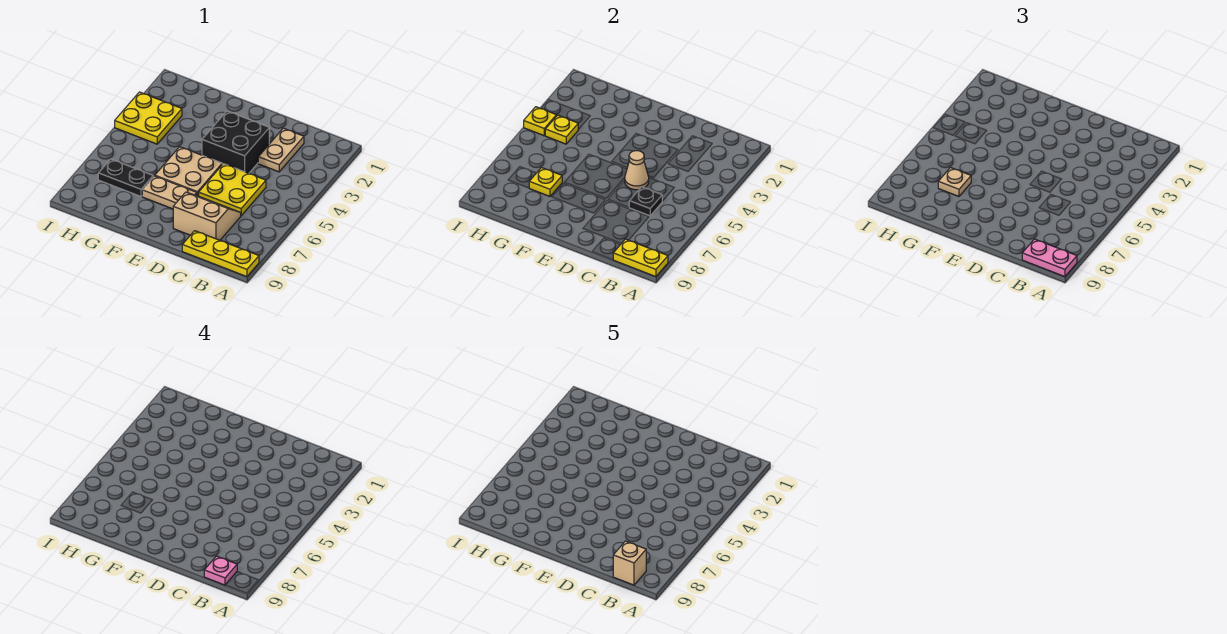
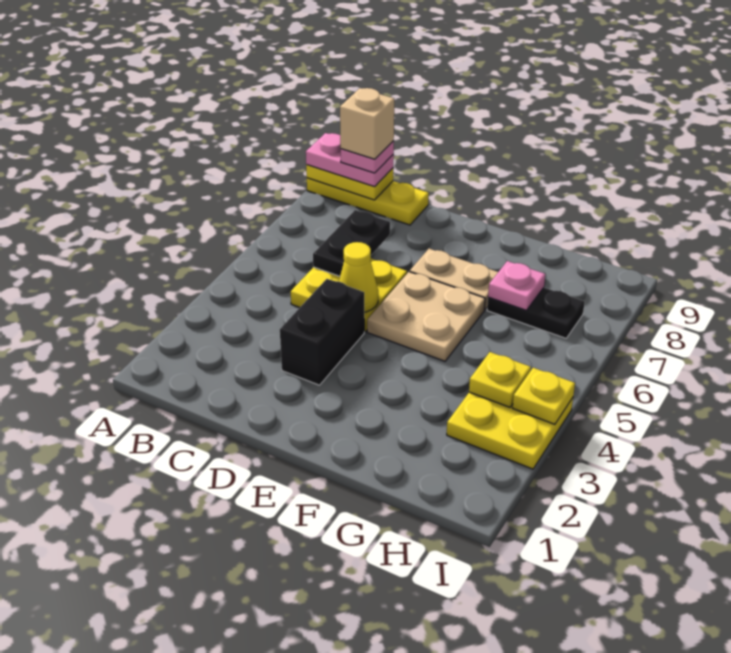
tan plate C2:C3 level 1 -> none
black plate C6 level 2 -> black plate C6:C7 level 2
tan slope C7:D8 level 1 top 8 -> none
black brick D3:E4 level 1 -> black brick D3:D4 level 1
tan cone D5 level 2 -> yellow cone D5 level 2
yellow plate G7 level 2 -> pink plate G7 level 2
tan plate G7 level 3 -> none

